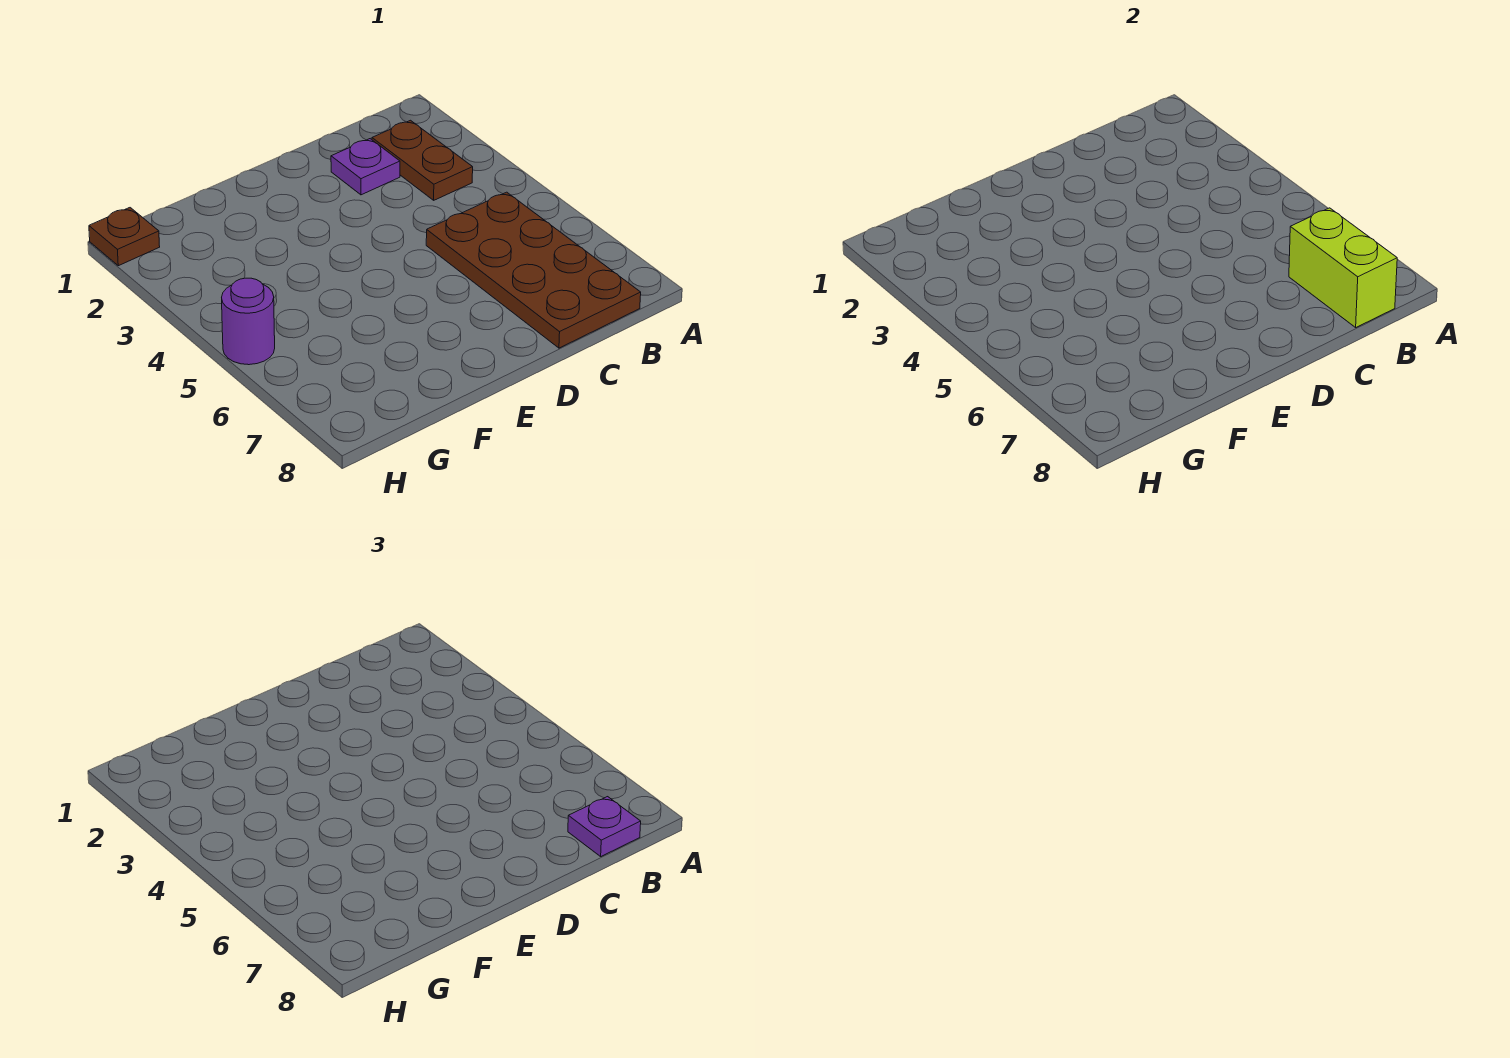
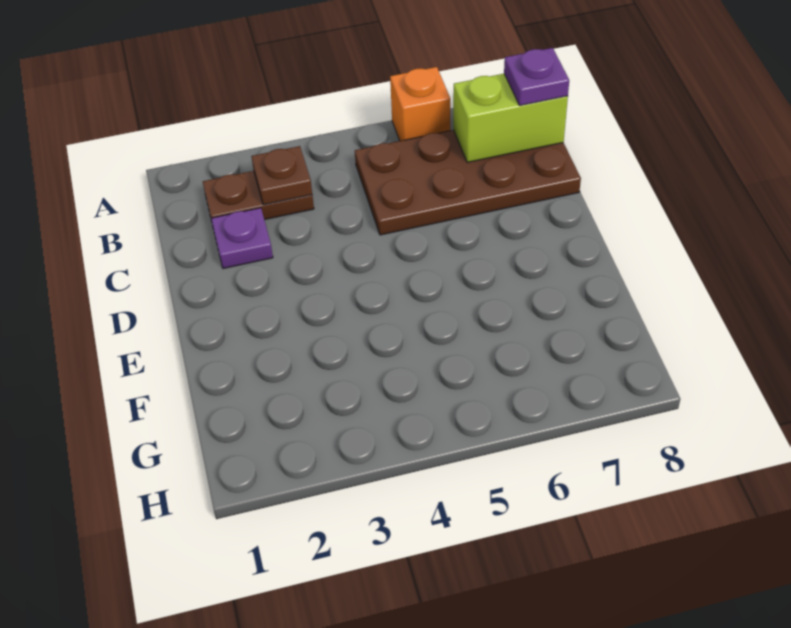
none -> orange brick A6 level 1
brown plate H1 level 1 -> brown plate B3 level 2
purple round brick H5 level 1 -> none

